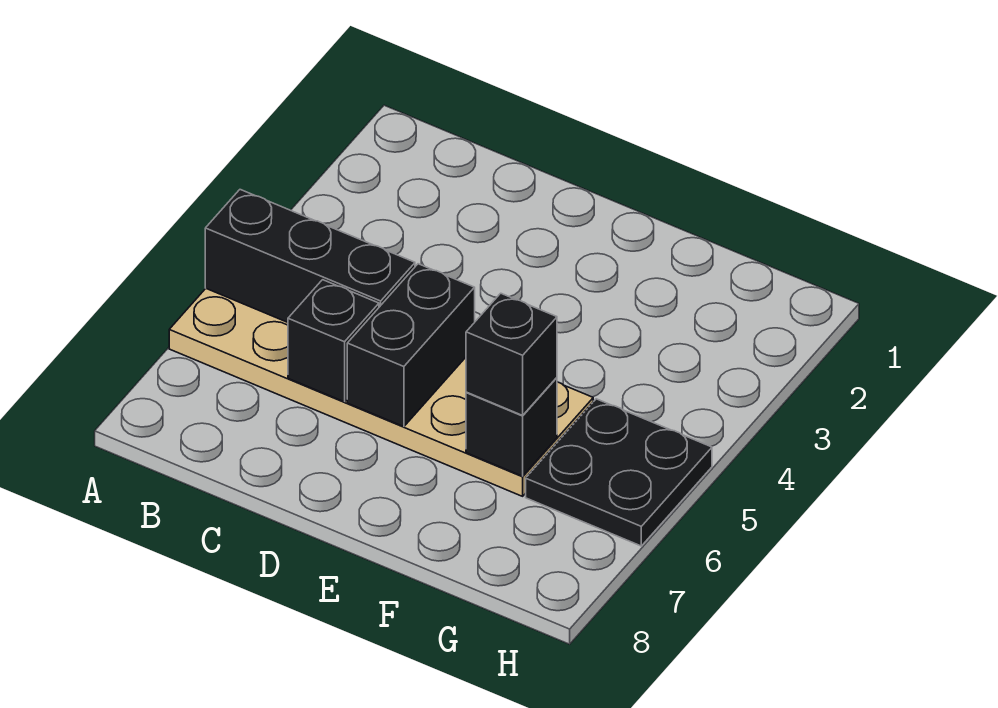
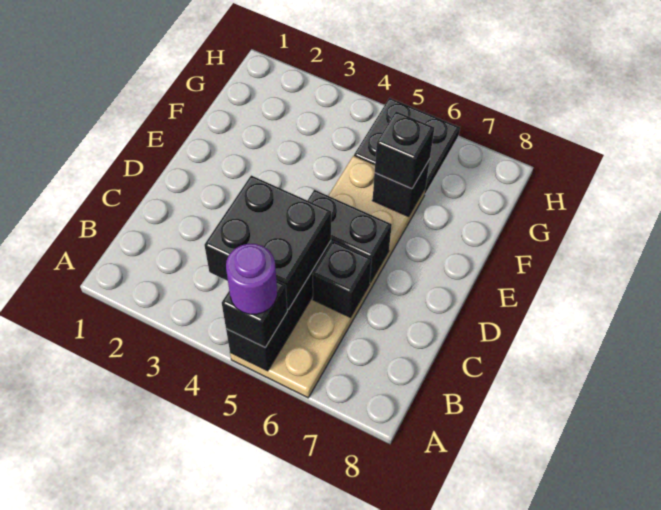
none -> black brick A5 level 3
none -> purple round brick A5 level 4
none -> black brick B4:C5 level 3

